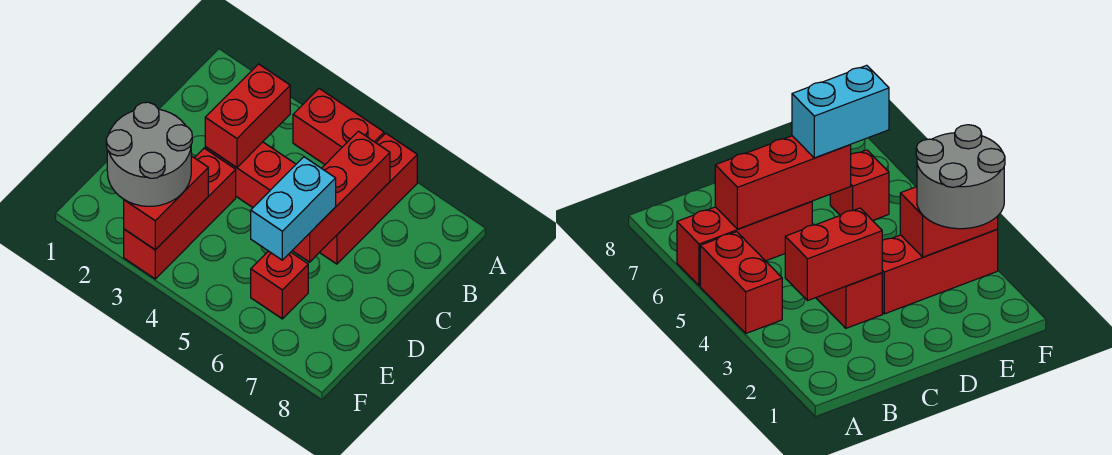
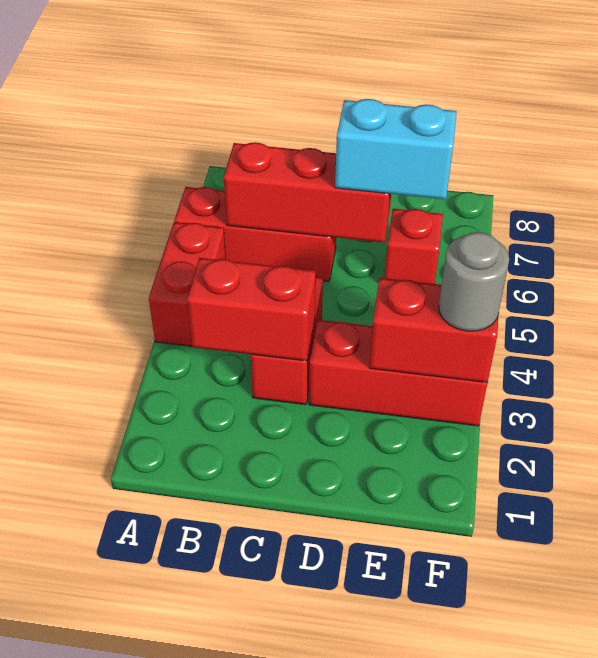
grey round brick E2:F3 level 3 -> grey round brick F3 level 3

